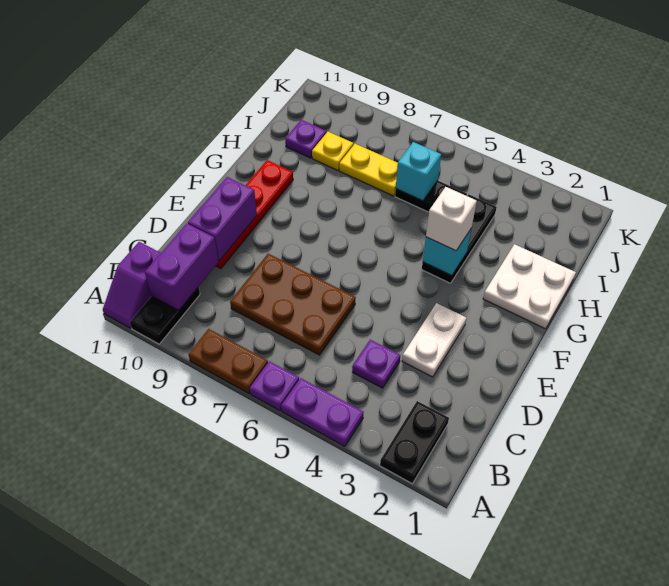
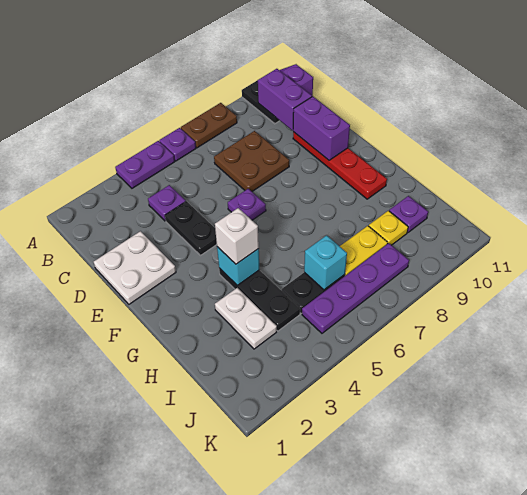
black plate A2:B2 level 1 -> black plate D4:E4 level 1
brown plate C6:D8 level 1 -> brown plate C7:D8 level 1
white plate D3:E3 level 1 -> white plate H3:I3 level 1
none -> purple plate E6 level 1
white plate G1:H2 level 1 -> white plate D1:E2 level 1
none -> purple plate J5:J8 level 1

